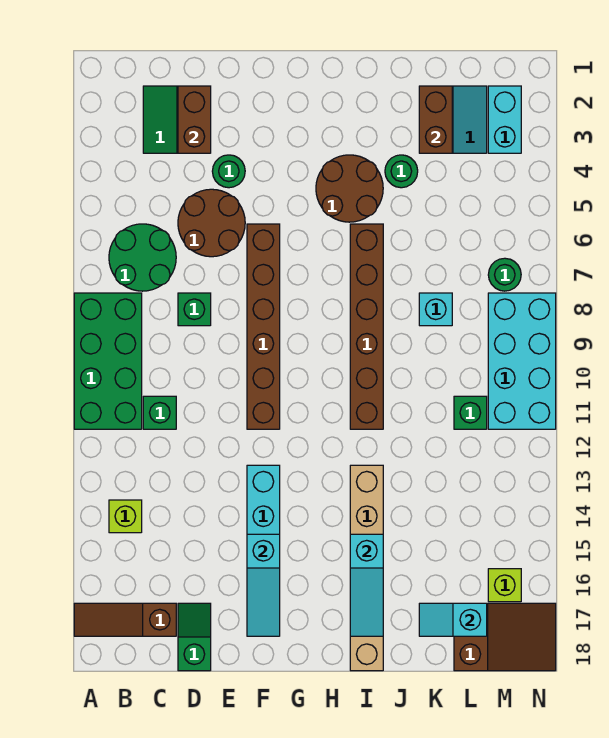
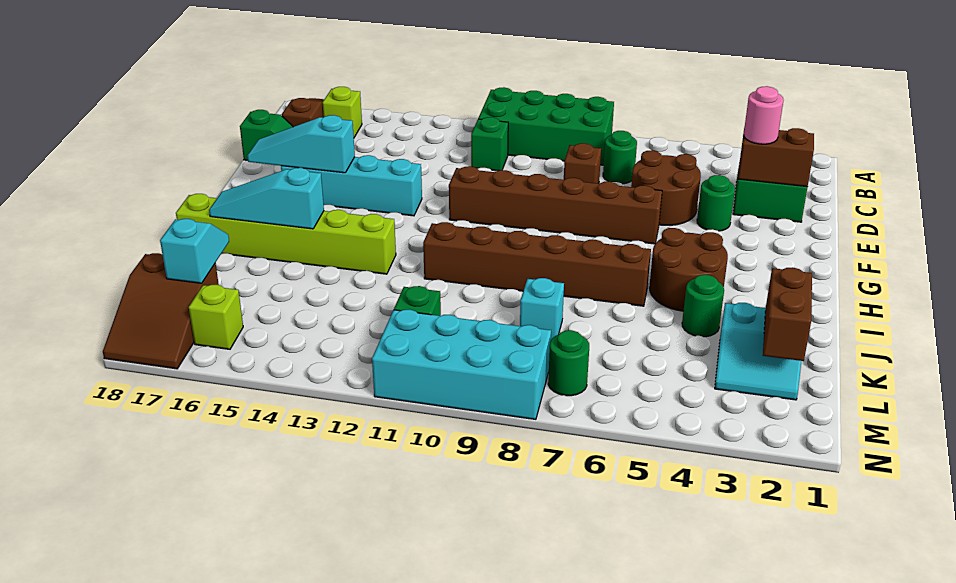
green round brick B6:C7 level 1 -> green round brick C7 level 1
lime brick B14 level 1 -> lime brick B16 level 1
none -> pink round brick D3 level 3
green brick D8 level 1 -> brown brick D8 level 1
tan brick I13:I18 level 1 -> lime brick I13:I18 level 1
brown brick K2:K3 level 2 -> brown brick K2:L2 level 2
cyan brick M2:M3 level 1 -> none

